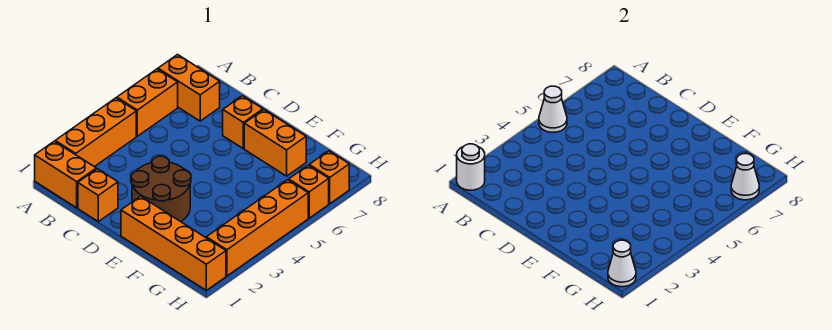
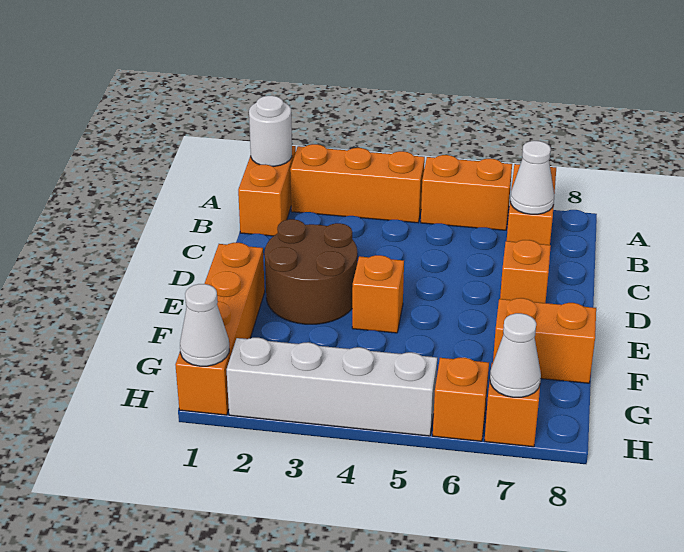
white cone A5 level 2 -> white cone B7 level 2
orange brick C1 level 1 -> orange brick E4 level 1
orange brick E7:F7 level 1 -> orange brick F7:F8 level 1
orange brick H2:H5 level 1 -> white brick H2:H5 level 1

